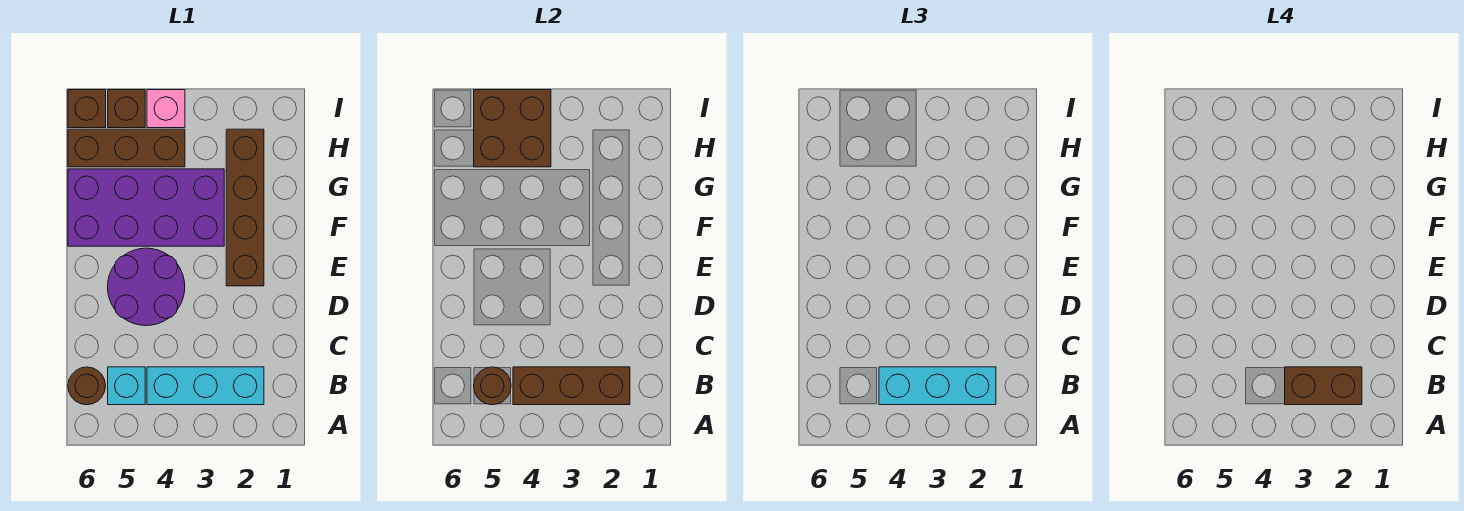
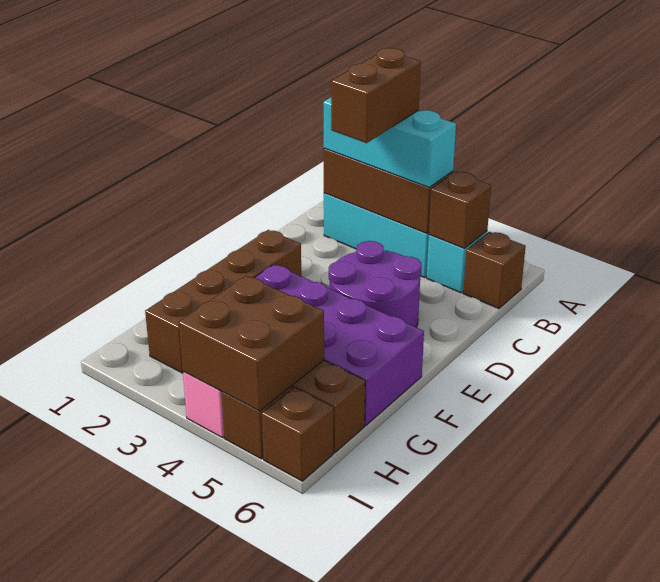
brown brick B2:B3 level 4 -> brown brick B3:C3 level 4
brown round brick B5 level 2 -> brown brick B5 level 2
brown round brick B6 level 1 -> brown brick B6 level 1

